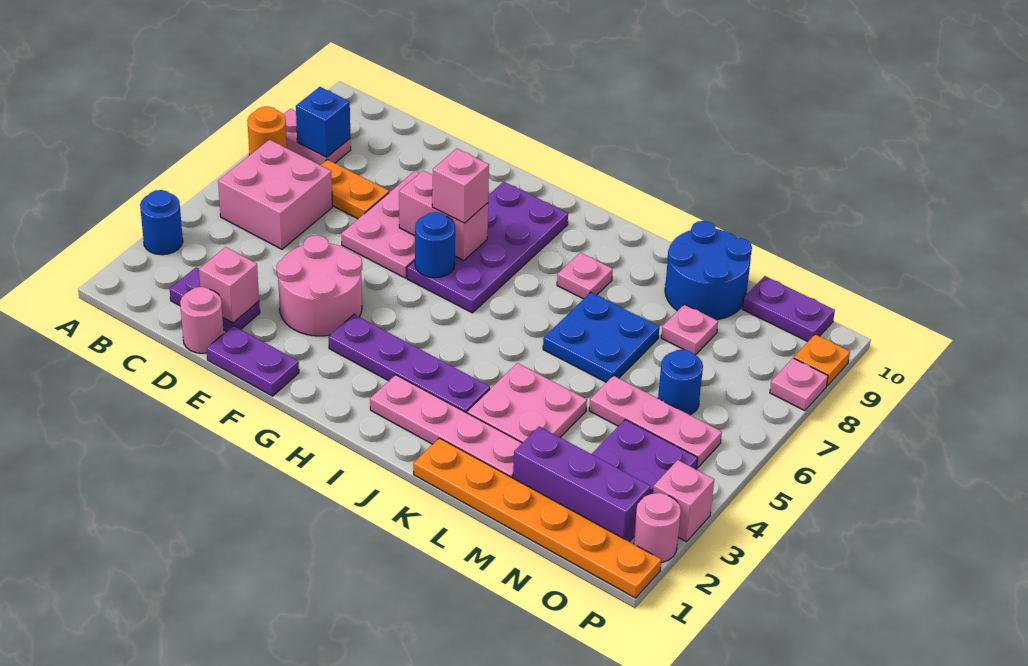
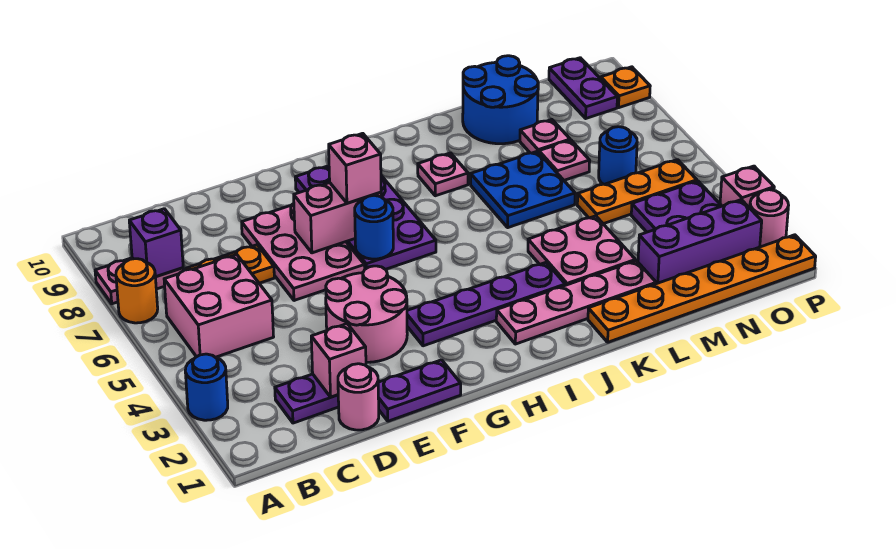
blue brick B8 level 2 -> purple brick B8 level 2
pink plate M5:O5 level 1 -> orange plate M5:O5 level 1
purple plate N10:O10 level 1 -> purple plate O9:O10 level 1
pink plate P8 level 1 -> pink plate M7 level 1

